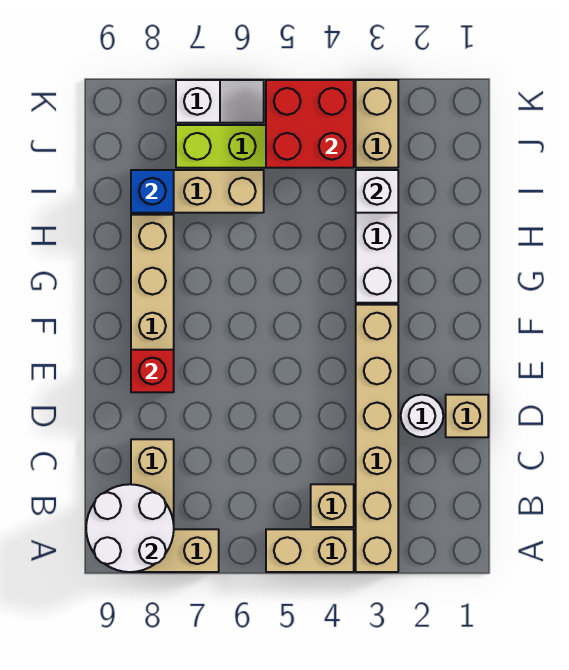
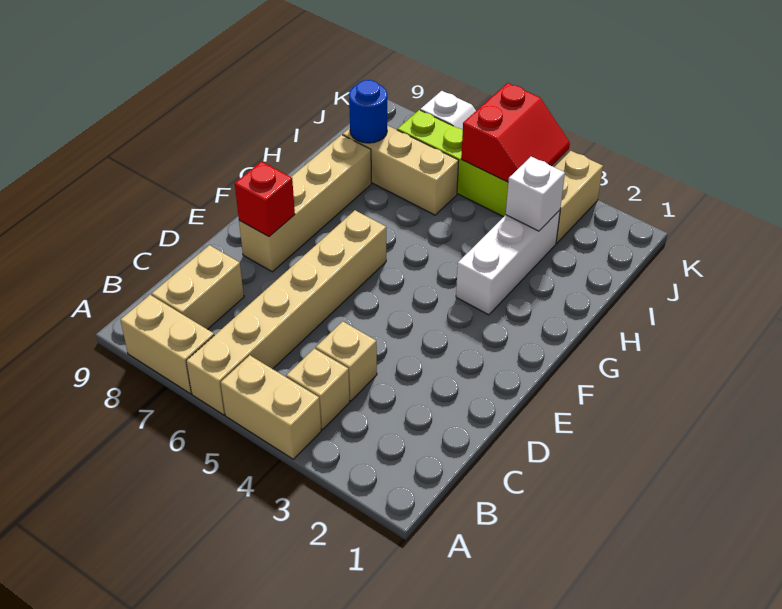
tan brick A3:F3 level 1 -> tan brick A6:F6 level 1
white round brick A8:B9 level 2 -> none
tan brick D1 level 1 -> tan brick C4 level 1
white round brick D2 level 1 -> none
blue brick I8 level 2 -> blue round brick I8 level 2
red brick J4:K5 level 2 -> red slope J4:K5 level 2 top 5

